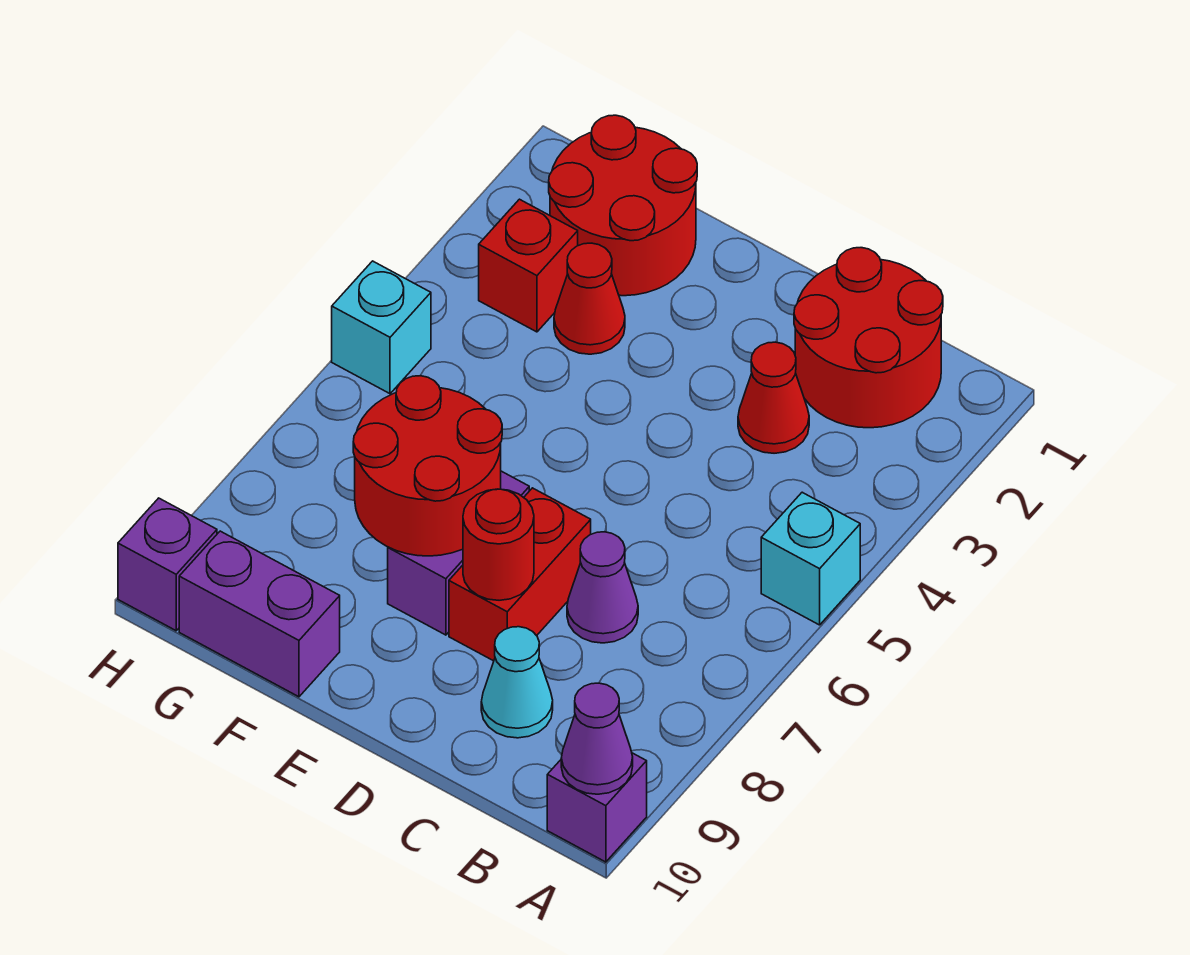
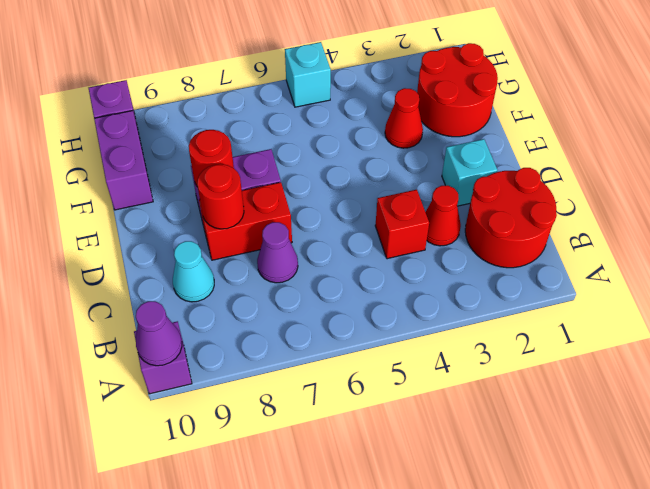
cyan brick A5 level 1 -> cyan brick D2 level 1
red round brick E7:F8 level 2 -> red round brick E8 level 2
red brick G3 level 1 -> red brick C4 level 1

